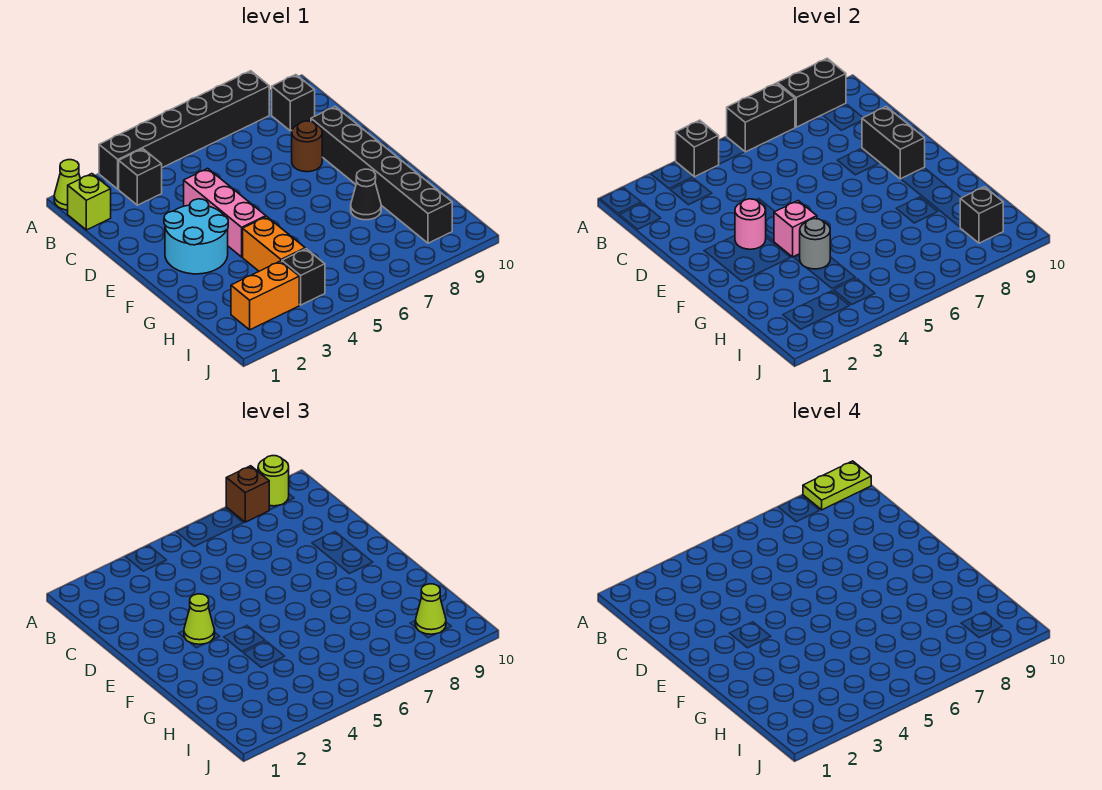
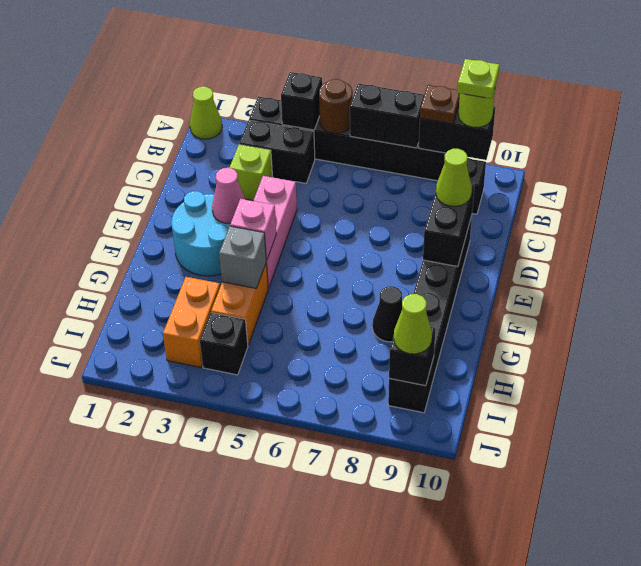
brown brick A8 level 3 -> brown plate A8 level 3
lime plate A9:A10 level 4 -> lime plate A9 level 4
lime brick B1 level 1 -> lime brick C3 level 1
black brick B3 level 1 -> black brick B3:B4 level 1
brown round brick D8 level 1 -> brown round brick A5 level 2
pink round brick E3 level 2 -> pink cone E3 level 2
lime cone E3 level 3 -> lime cone D9 level 3
grey round brick G4 level 2 -> grey brick G4 level 2
orange brick I2:I3 level 1 -> orange brick H3:I3 level 1

